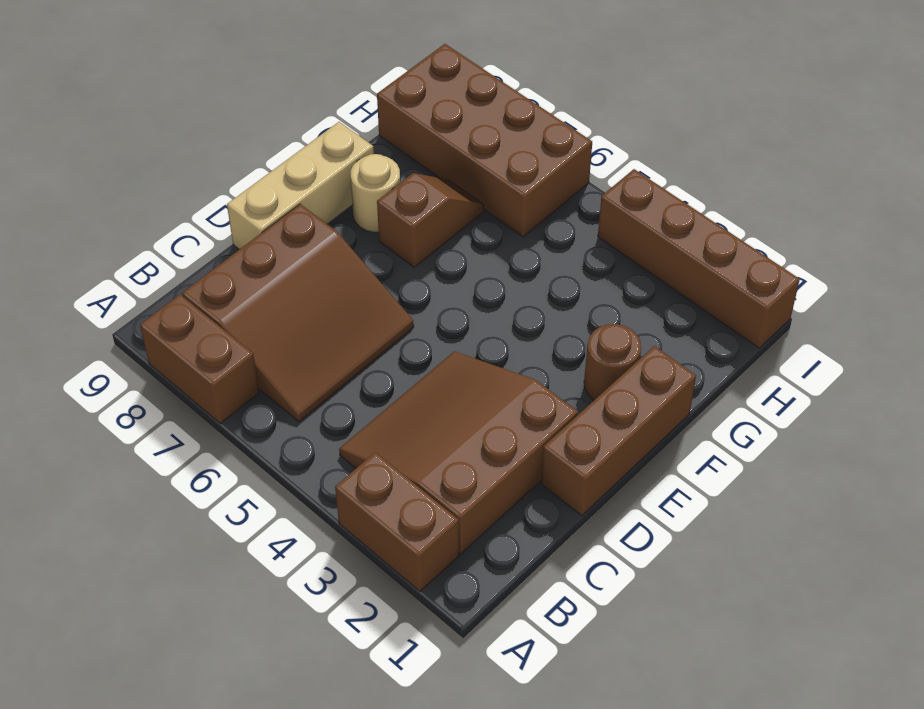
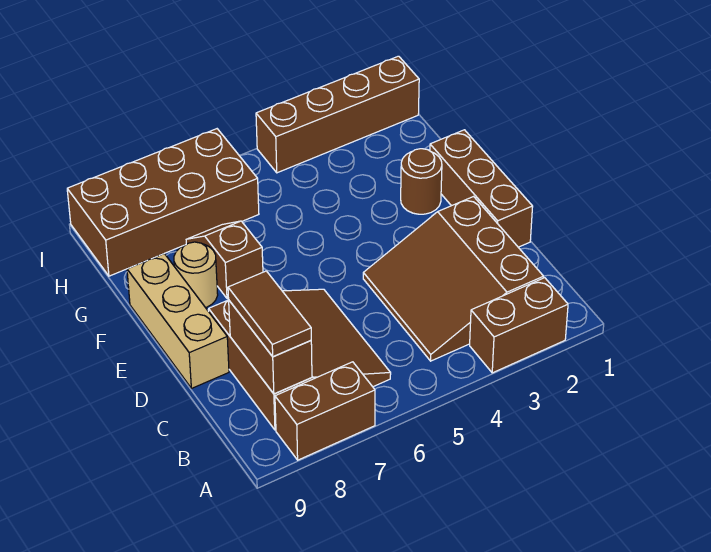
none -> brown brick B8:C8 level 2
none -> brown tile B8:C8 level 3

